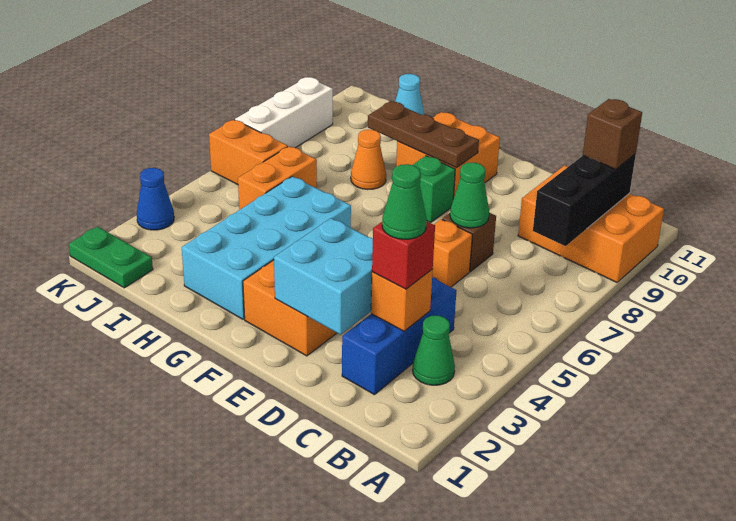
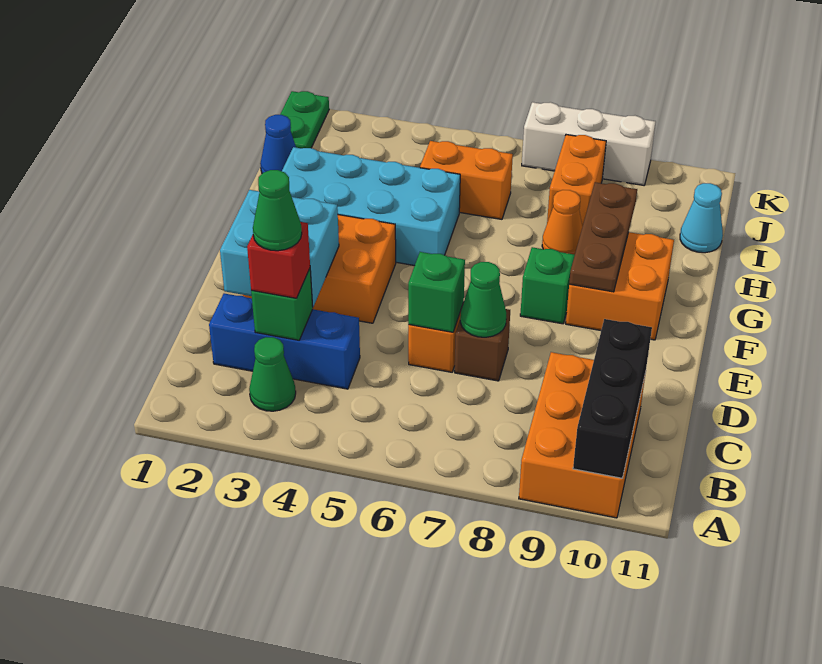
black brick B8:B10 level 2 -> black brick A10:C10 level 2
brown brick B10 level 3 -> none
orange brick C3 level 2 -> green brick C3 level 2
none -> green brick D6 level 2
orange brick J6:K6 level 1 -> orange brick I8:J8 level 1
blue cone K3 level 1 -> blue cone I1 level 1

